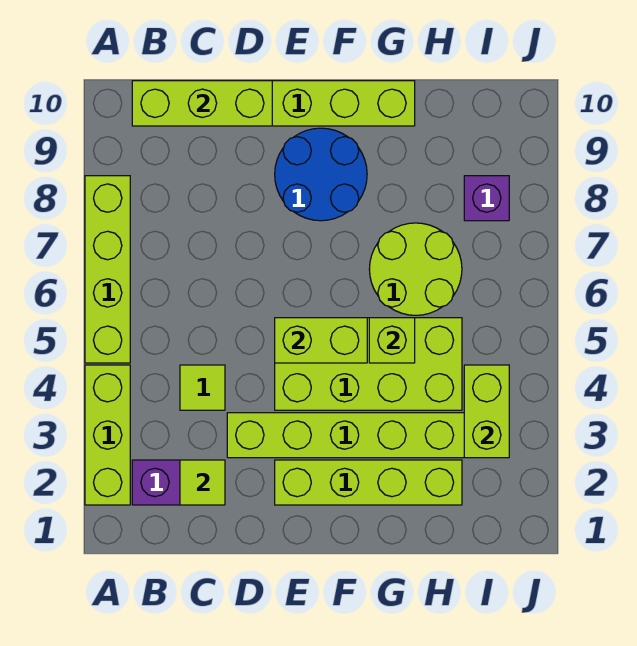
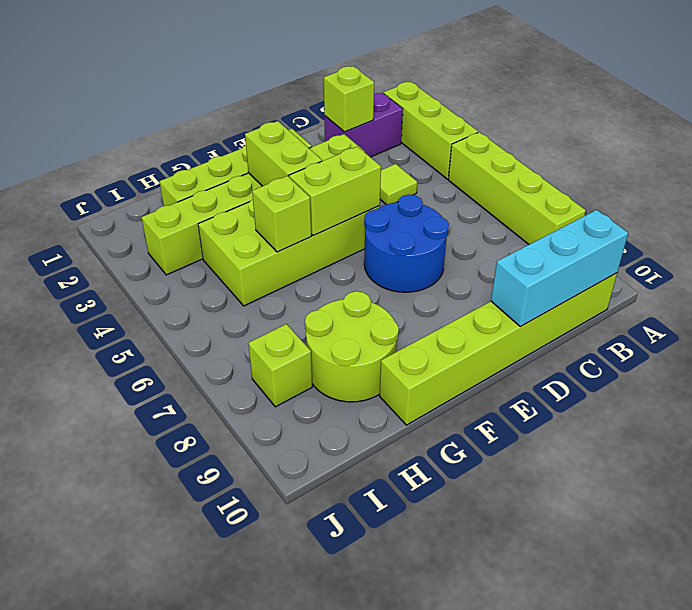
lime brick B10:D10 level 2 -> cyan brick B10:D10 level 2
lime tile C2 level 2 -> lime brick C2 level 2
blue round brick E8:F9 level 1 -> blue round brick D6:E7 level 1
lime round brick G6:H7 level 1 -> lime round brick G8:H9 level 1
lime brick I3:I4 level 2 -> lime brick F3:F4 level 2
purple brick I8 level 1 -> lime brick I8 level 1

